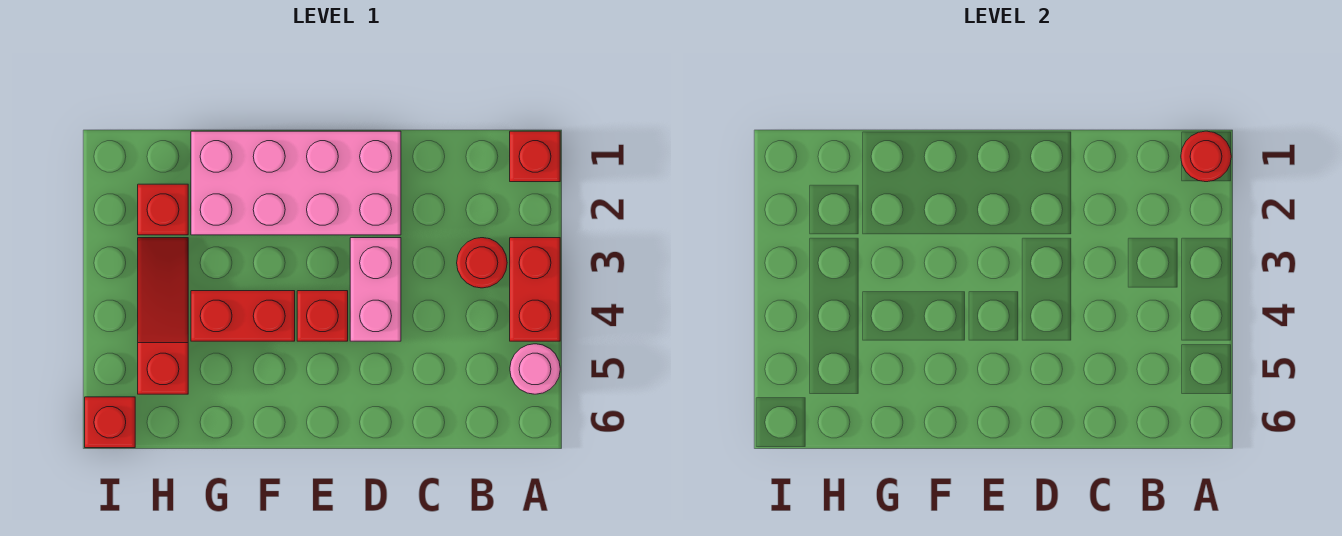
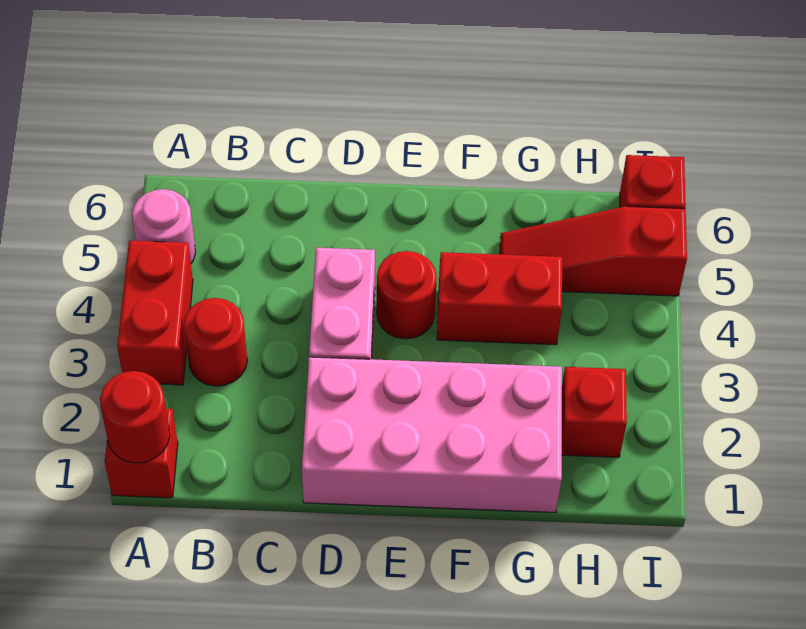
red brick E4 level 1 -> red round brick E4 level 1
red slope H3:H5 level 1 top 5 -> red slope G5:I5 level 1 top I

